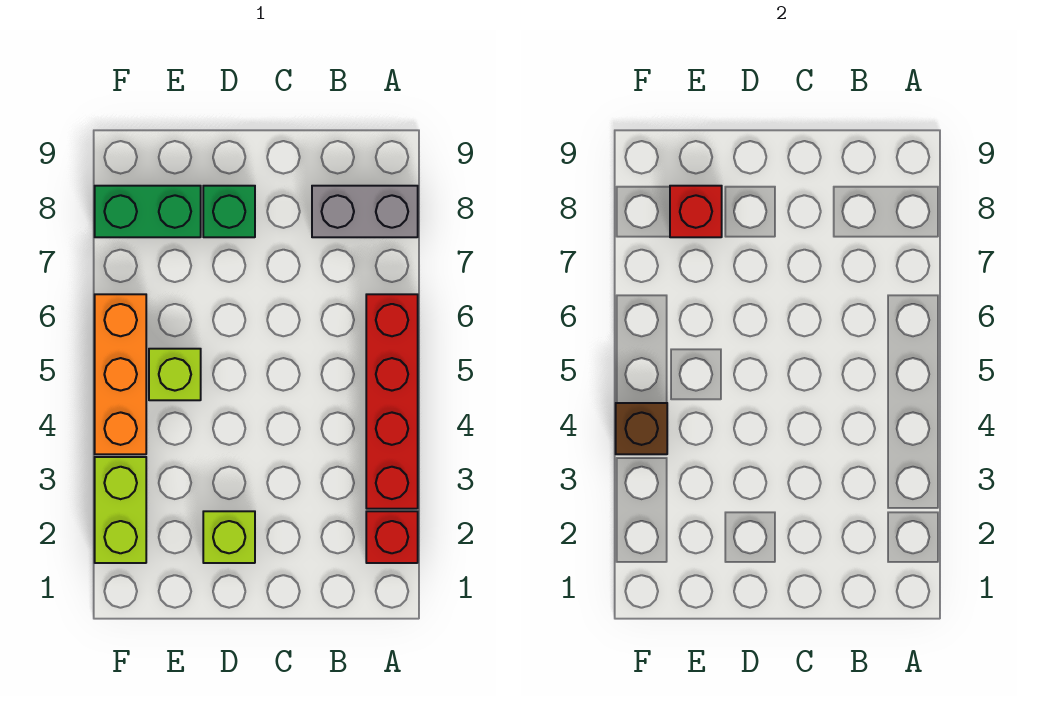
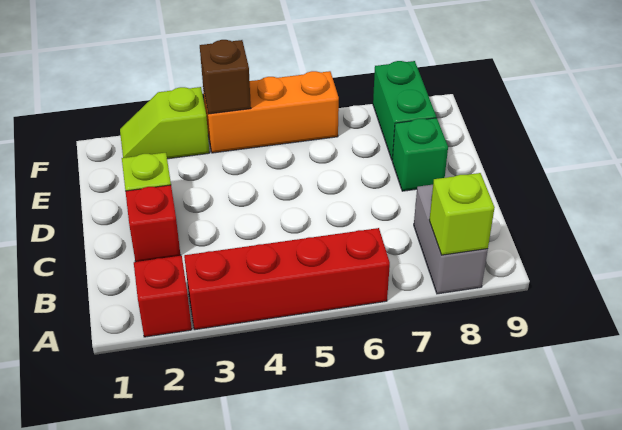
lime brick E5 level 1 -> lime brick A8 level 2
red brick E8 level 2 -> red brick C2 level 1
lime brick F2:F3 level 1 -> lime slope F2:F3 level 1 top 3

